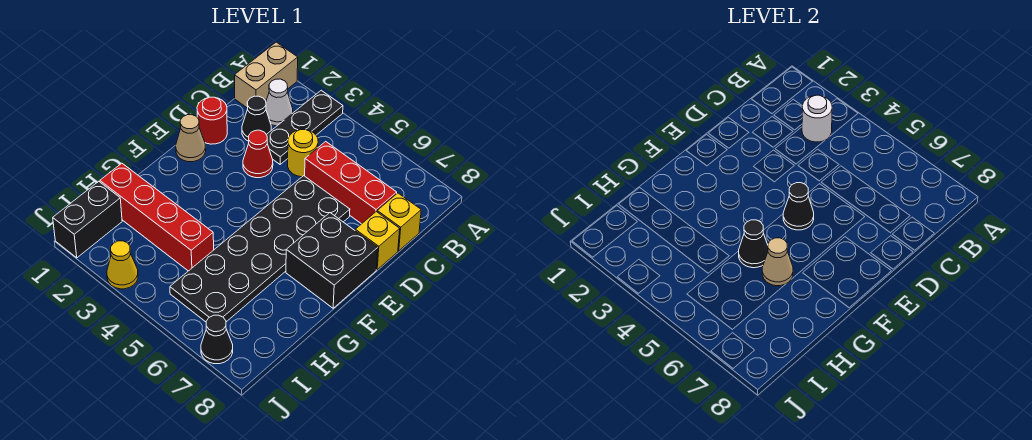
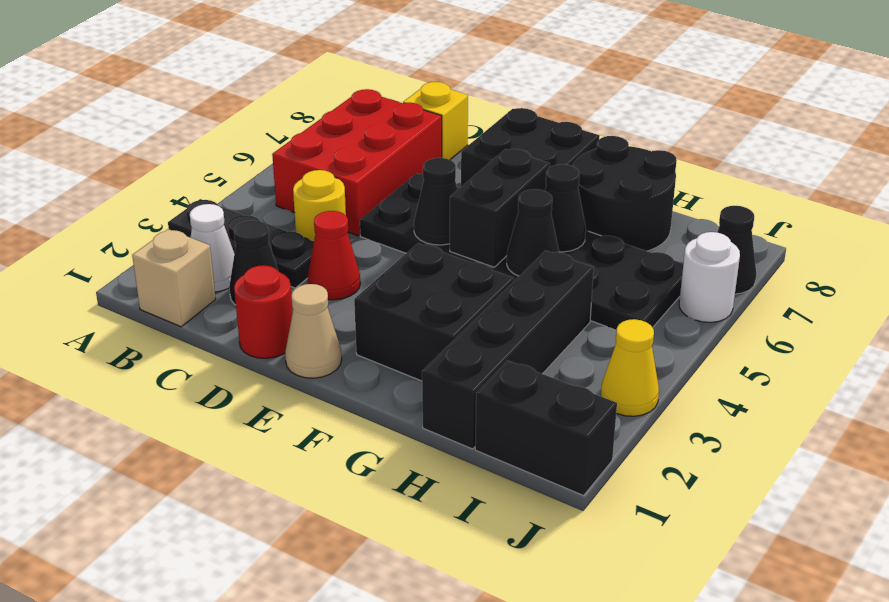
tan brick A1:B1 level 1 -> tan brick B1 level 1
white round brick B3 level 2 -> white round brick J6 level 1
red brick C5:C7 level 1 -> red brick B5:C7 level 1
yellow brick D8 level 1 -> none
none -> black brick F2:G3 level 1
none -> black brick F5:F6 level 2
tan cone G6 level 2 -> black cone G6 level 2
none -> black round brick G7:H8 level 1
red brick H1:H4 level 1 -> black brick H1:H4 level 1

